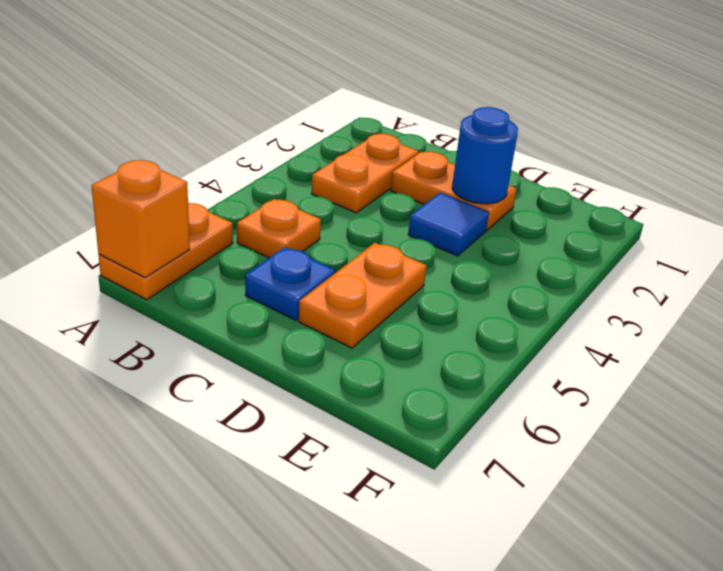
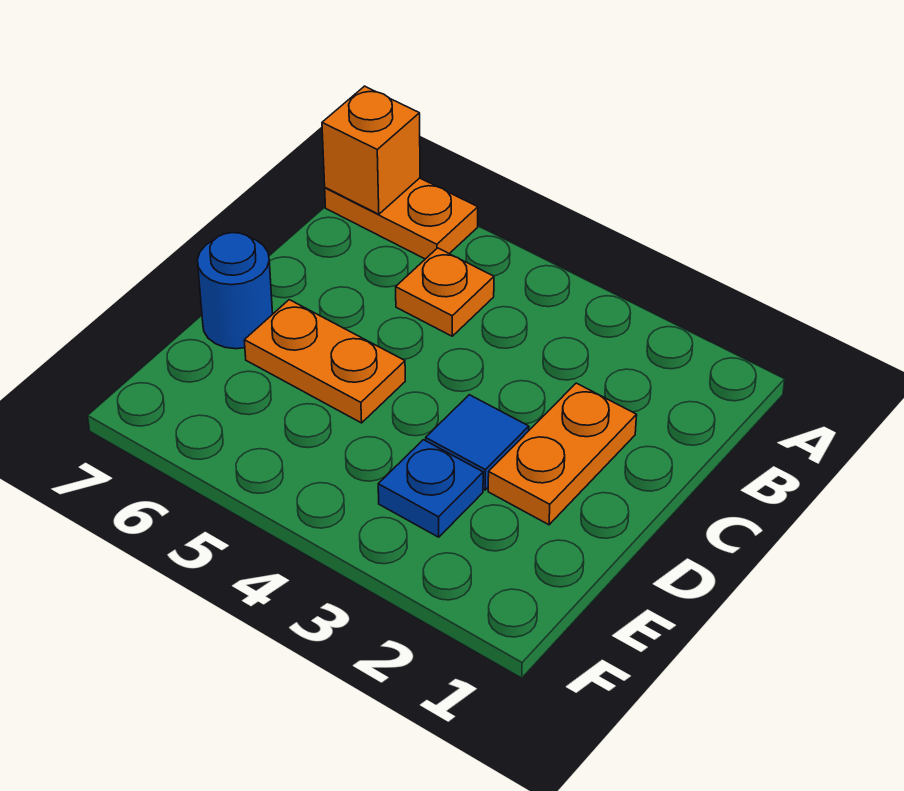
orange plate B2:B3 level 1 -> none
blue plate C6 level 1 -> blue plate E3 level 1
blue round brick D2 level 2 -> blue round brick D7 level 1

